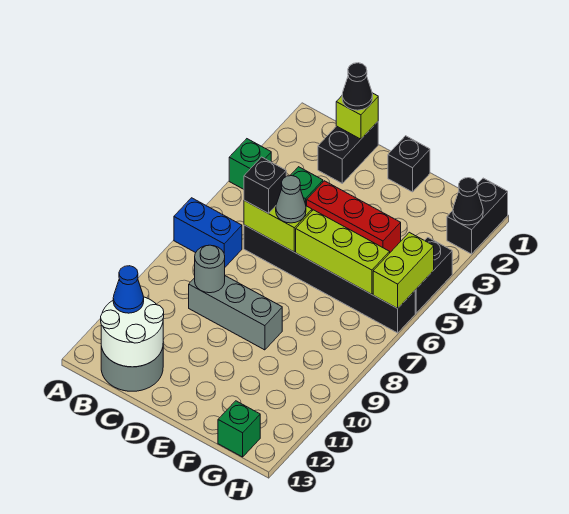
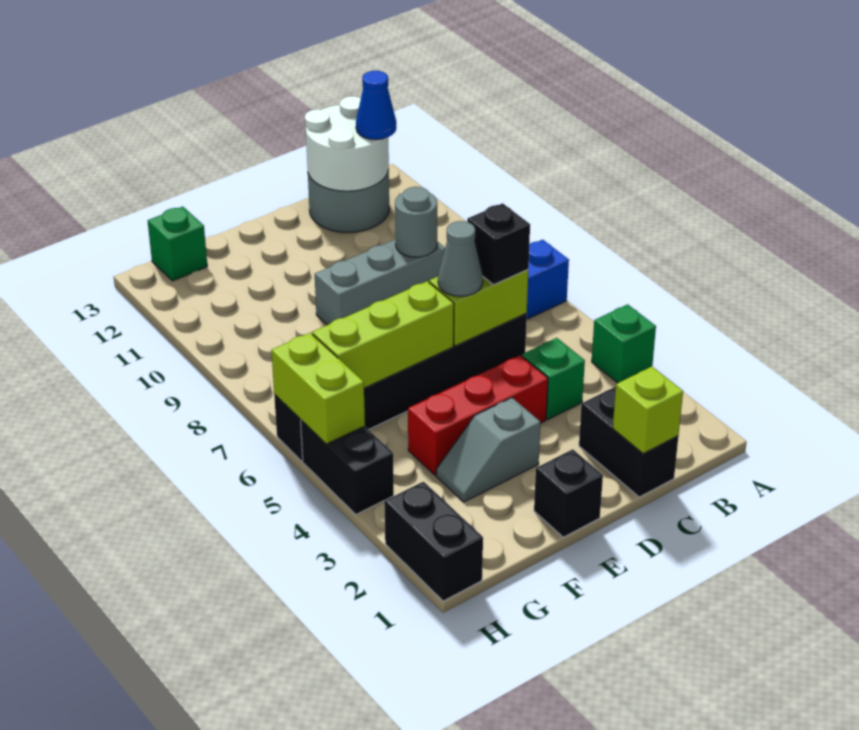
black cone C1 level 3 -> none
none -> grey slope E3:F3 level 1 top E
black cone H2 level 2 -> none

